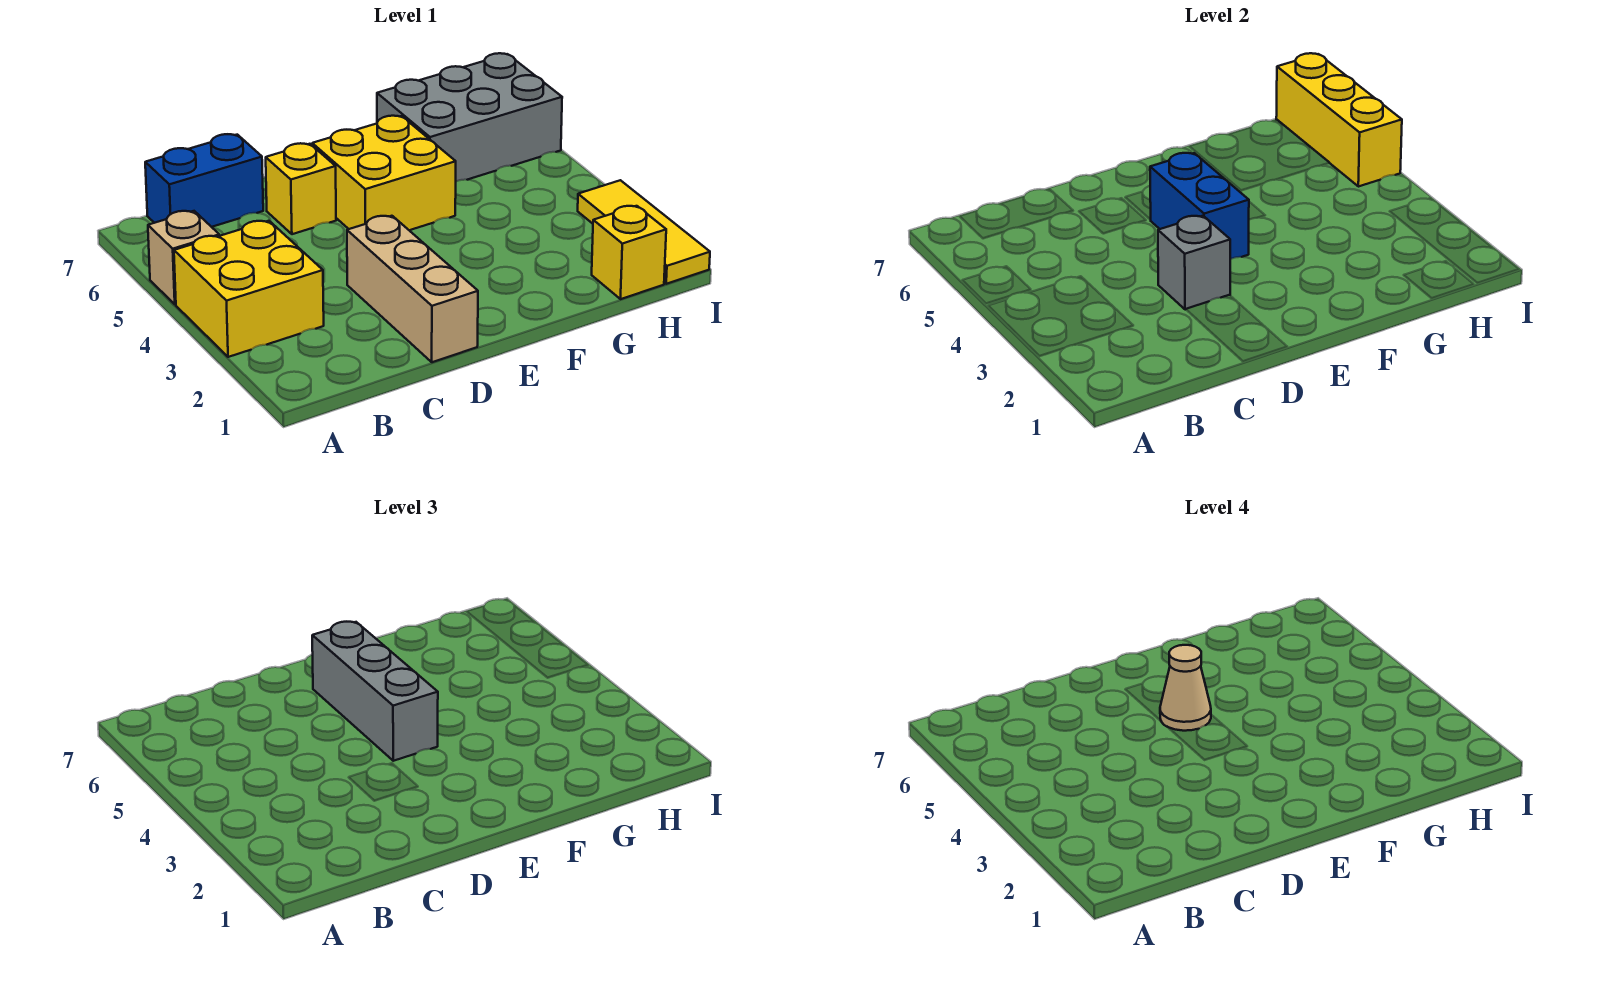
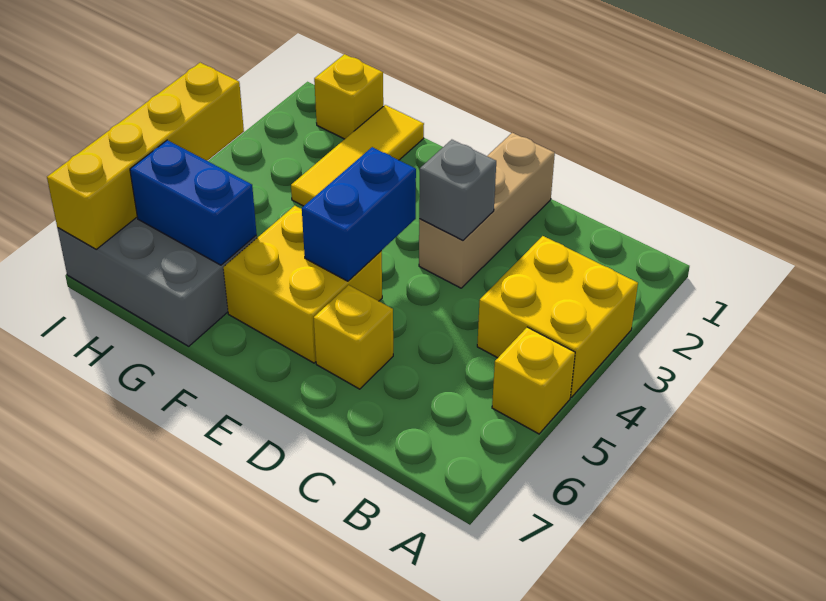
tan brick A5 level 1 -> yellow brick A5 level 1
blue brick B7:C7 level 1 -> blue brick G6:H6 level 2
grey brick E4:E6 level 3 -> none
tan cone E5 level 4 -> none
yellow tile I1:I3 level 1 -> yellow tile G1:G3 level 1
yellow brick I5:I7 level 2 -> yellow brick I4:I7 level 2

